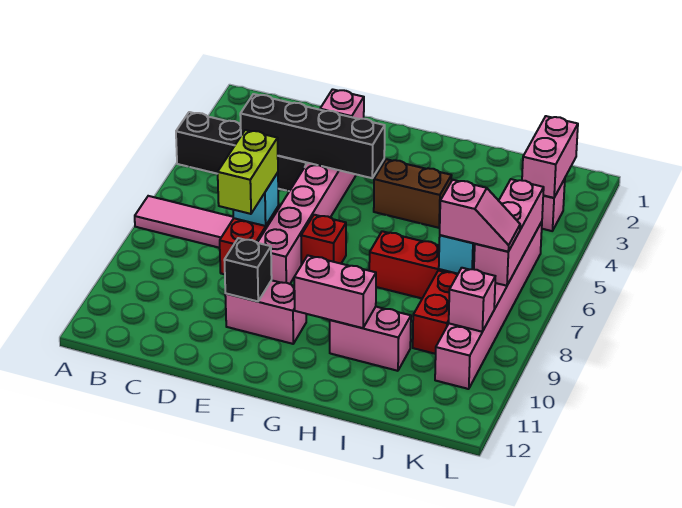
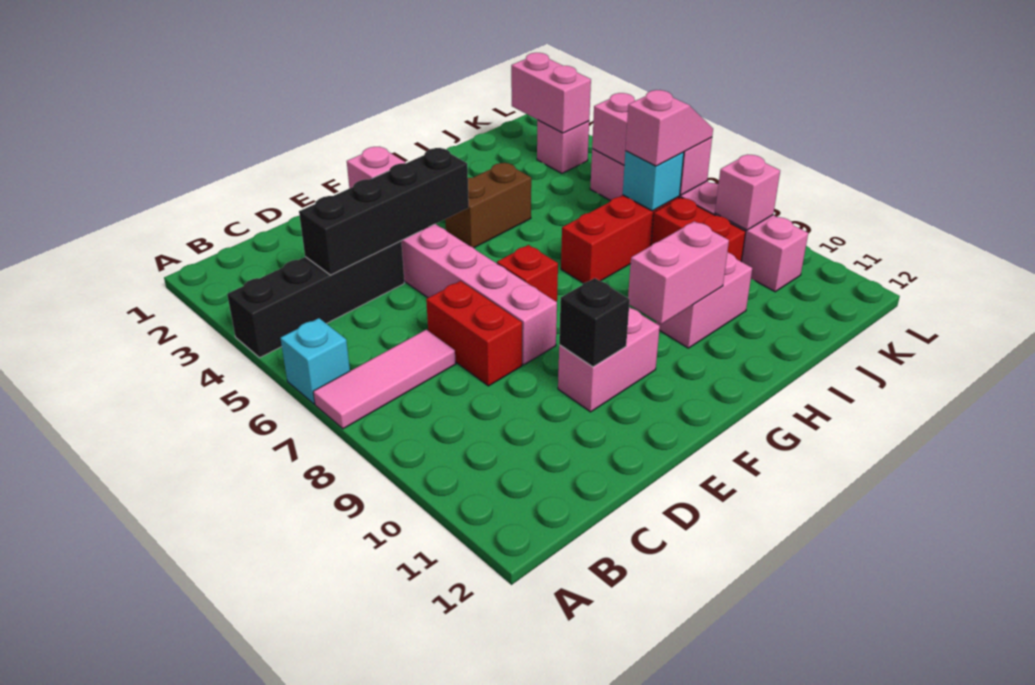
cyan brick D7 level 2 -> cyan brick A6 level 1
lime brick D7:D8 level 3 -> none

